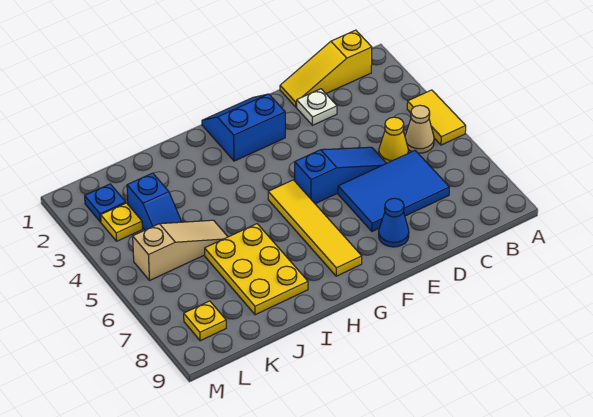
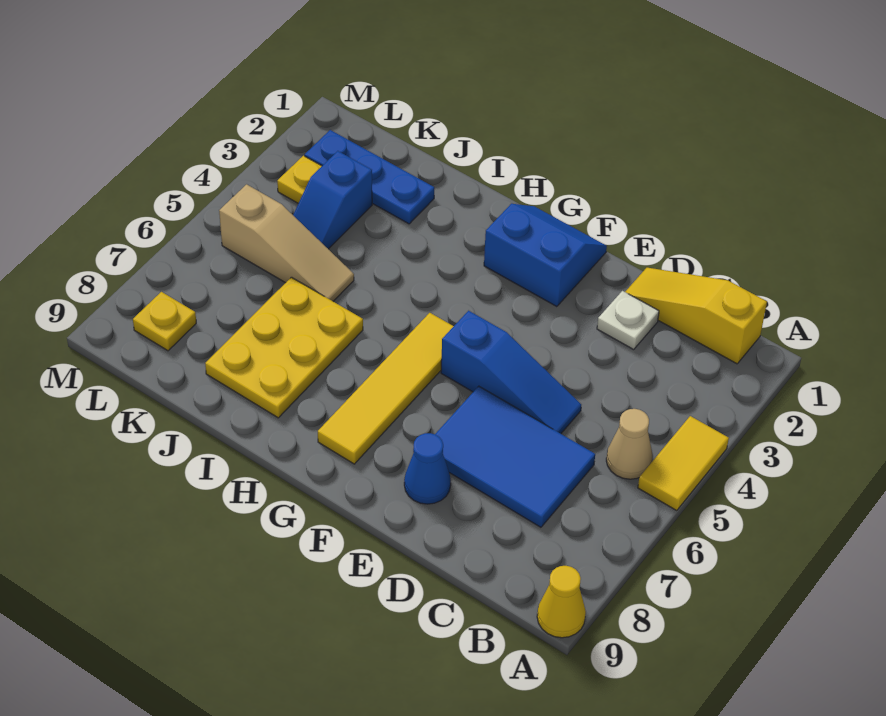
yellow cone C5 level 1 -> yellow cone A9 level 1
blue plate L2 level 1 -> blue plate J2:L2 level 1

